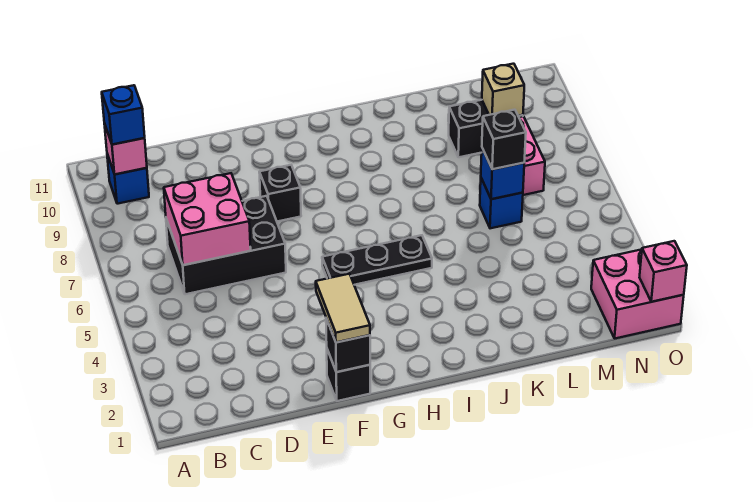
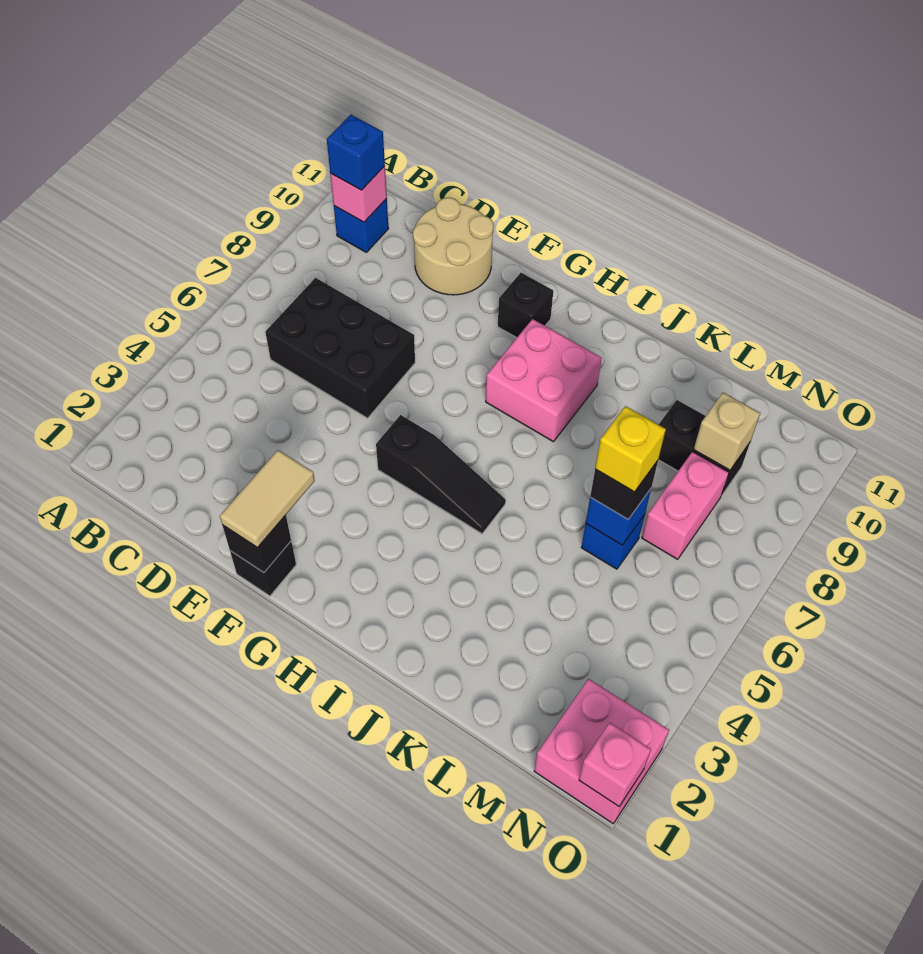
pink brick C6:D7 level 2 -> pink brick H8:I9 level 1
none -> tan round brick D10:E11 level 1
black brick F8 level 1 -> black brick G10 level 1
black plate G5:I5 level 1 -> black slope G5:I5 level 1 top G
none -> yellow brick L6 level 4

